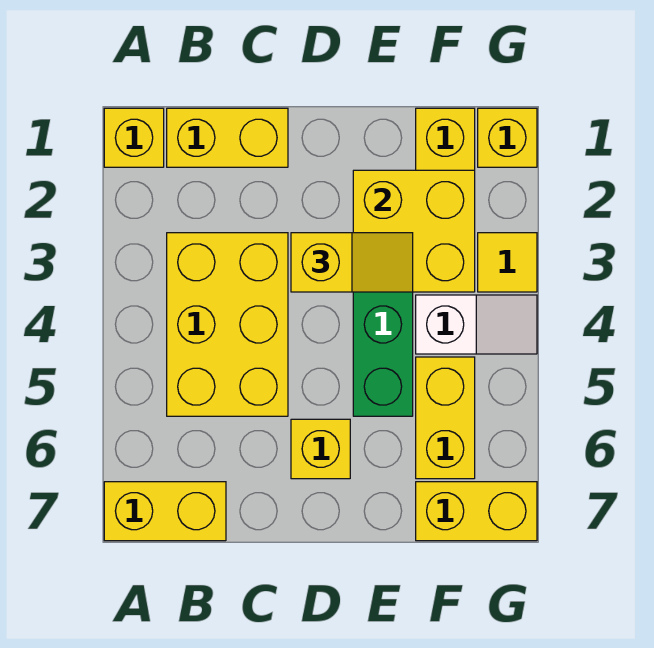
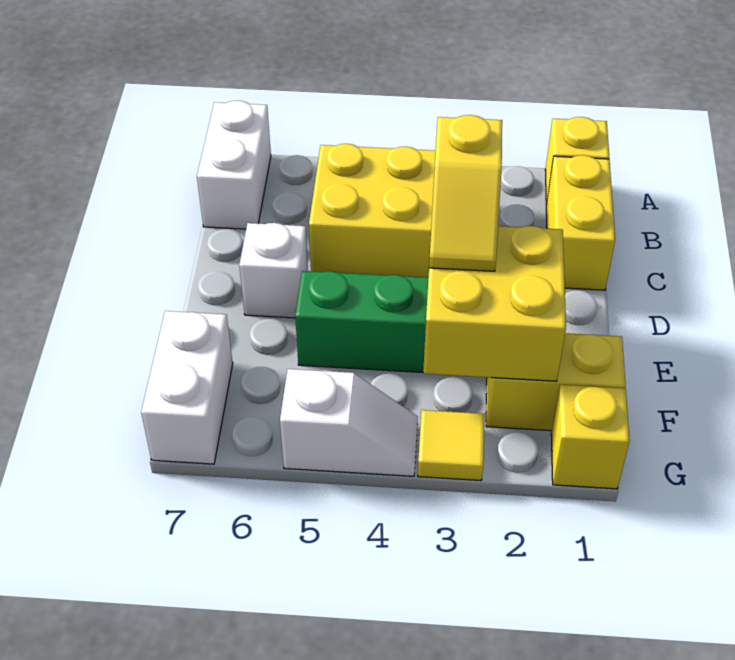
yellow brick A7:B7 level 1 -> white brick A7:B7 level 1
yellow brick D6 level 1 -> white brick D6 level 1
white slope F4:G4 level 1 top F -> white slope G4:G5 level 1 top 5
yellow brick F5:F6 level 1 -> none
yellow brick F7:G7 level 1 -> white brick F7:G7 level 1

